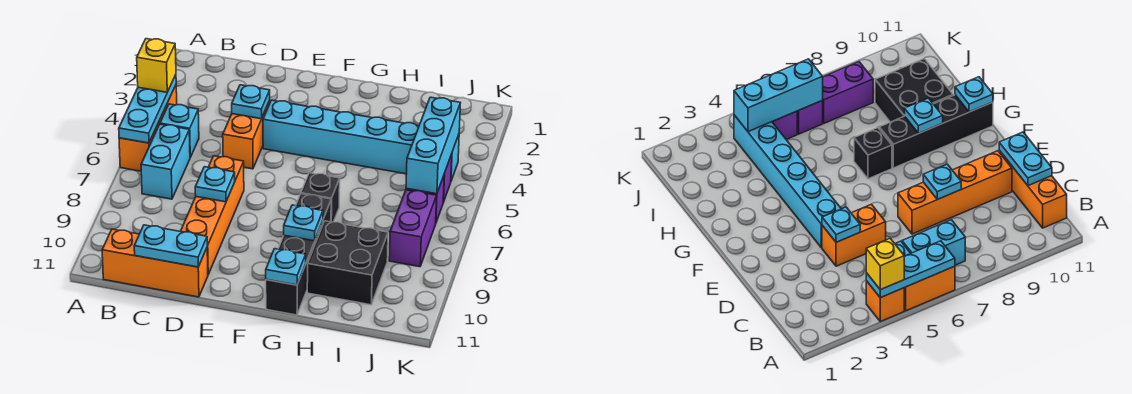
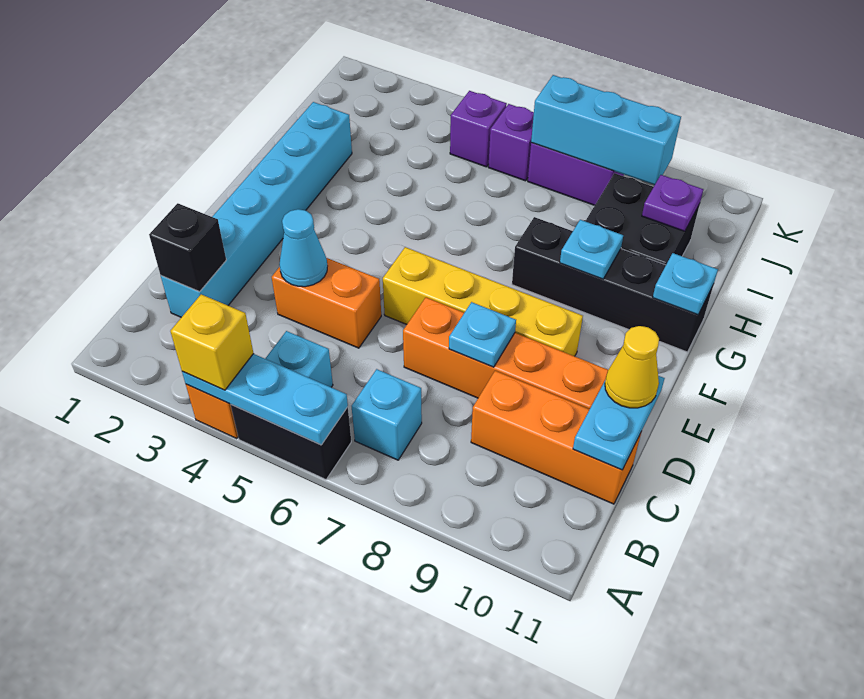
orange brick A5:A6 level 1 -> black brick A5:A6 level 1
cyan brick B6:B7 level 1 -> cyan brick B7 level 1
orange brick B11:D11 level 1 -> orange brick C9:C11 level 1
cyan plate D4 level 2 -> cyan cone D4 level 2
none -> yellow cone D11 level 3
cyan brick E4:J4 level 1 -> cyan brick C2:H2 level 1
none -> yellow brick E6:E9 level 1
black brick G7 level 1 -> black brick C2 level 2
none -> purple plate I10 level 2
cyan brick J4:J6 level 2 -> cyan brick J7:J9 level 2

